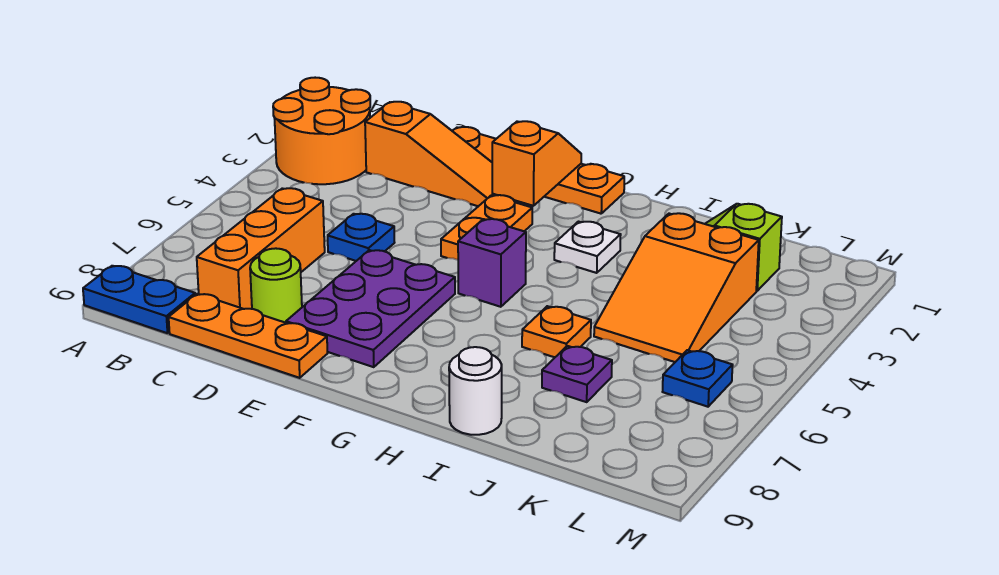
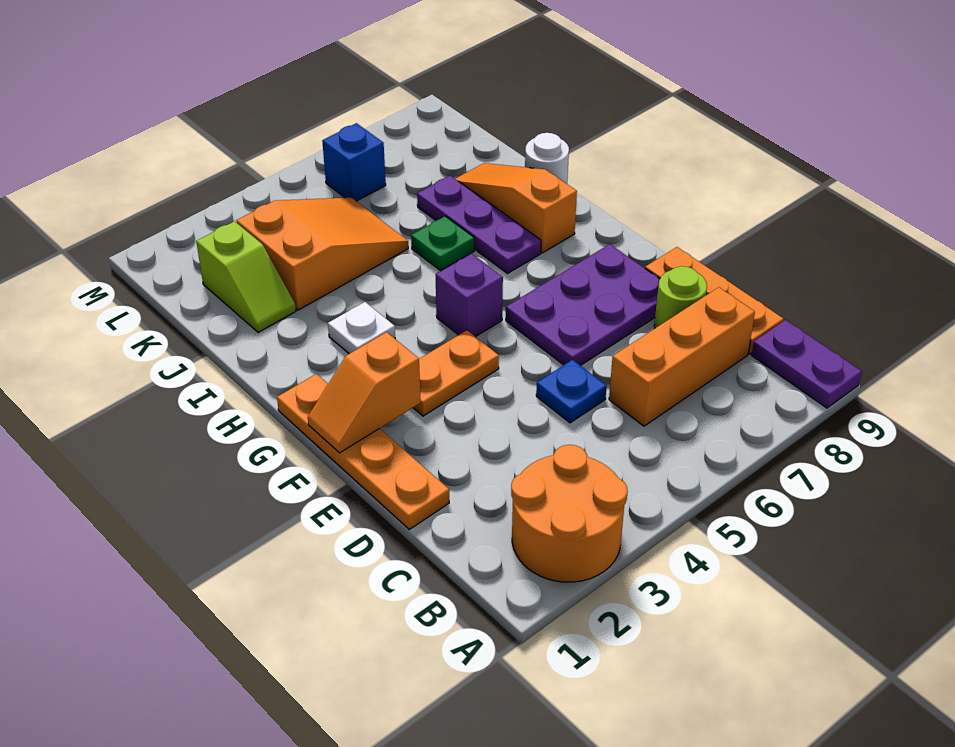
blue plate A9:B9 level 1 -> purple plate A9:B9 level 1
orange slope C2:E2 level 1 top C -> orange slope H8:J8 level 1 top H
orange plate I6 level 1 -> green plate I6 level 1
purple plate J7 level 1 -> purple plate H7:J7 level 1
blue plate L6 level 1 -> blue brick L6 level 1

